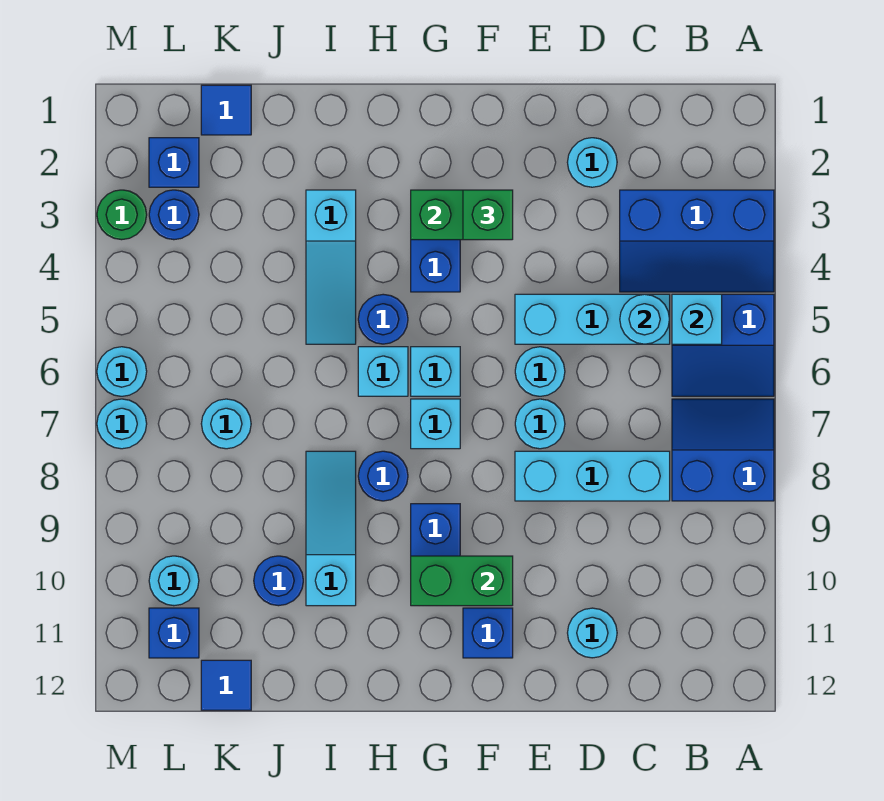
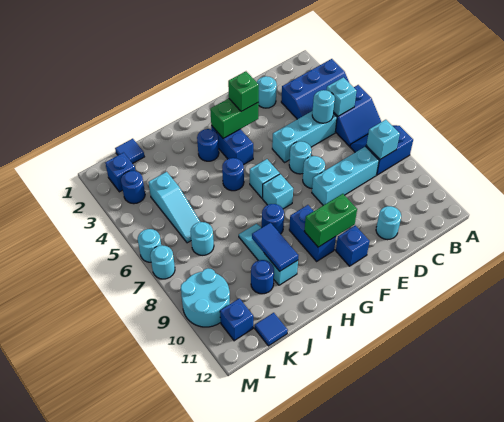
none -> blue round brick H3 level 1
cyan brick H6 level 1 -> cyan brick B8 level 2
cyan slope I3:I5 level 1 top 3 -> cyan slope K4:K6 level 1 top 4
none -> blue tile I9:I10 level 2
cyan round brick L10 level 1 -> cyan round brick L9:M10 level 1
green round brick M3 level 1 -> none

